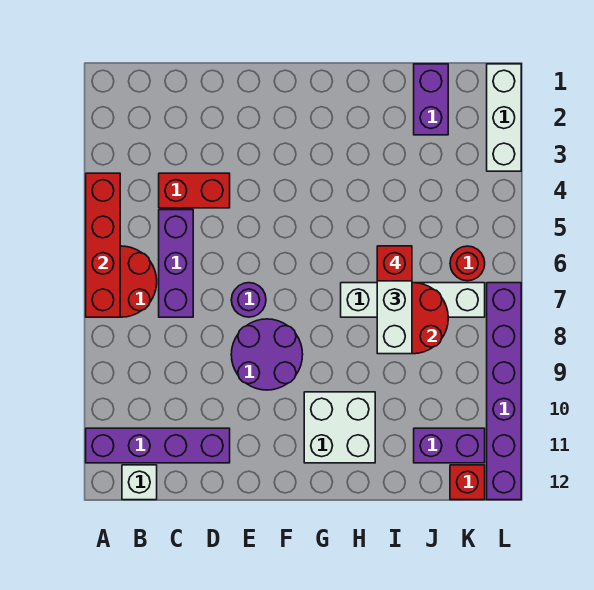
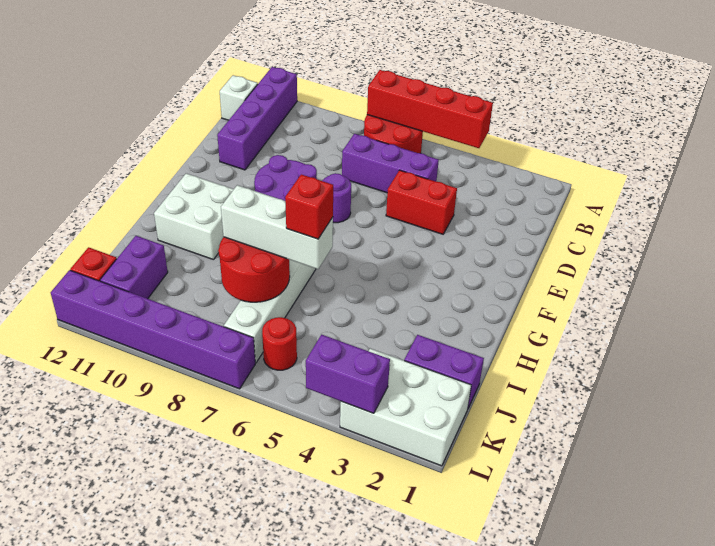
red brick C4:D4 level 1 -> red brick D4:D5 level 1
white brick L1:L3 level 1 -> white brick K1:L3 level 1
none -> purple brick L3:L4 level 2

